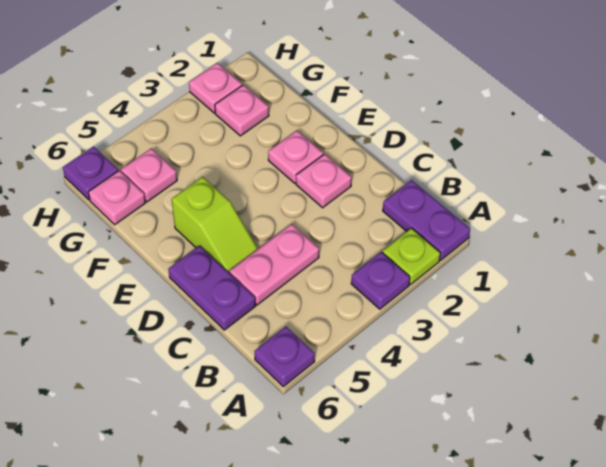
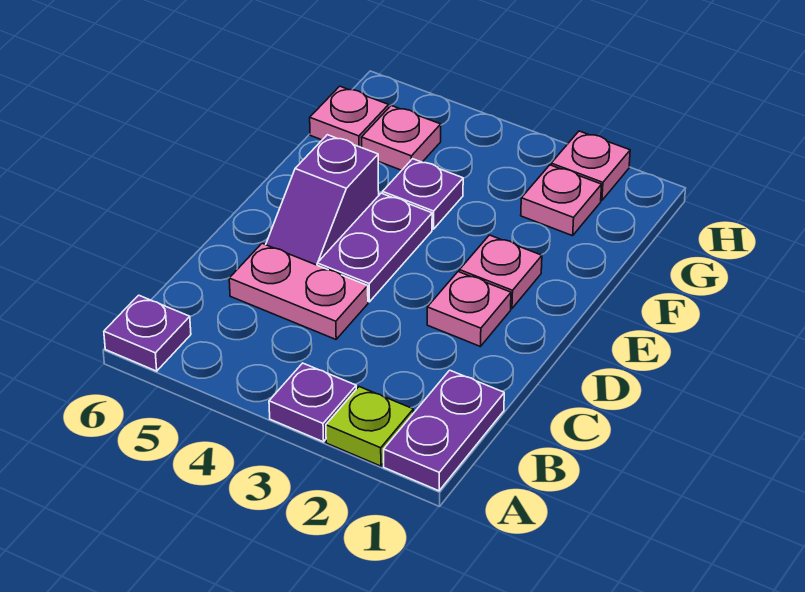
purple plate C6:D6 level 1 -> purple plate D4:E4 level 1
lime slope D5:E5 level 1 top E -> purple slope D5:E5 level 1 top E
purple plate H6 level 1 -> purple plate F4 level 1

